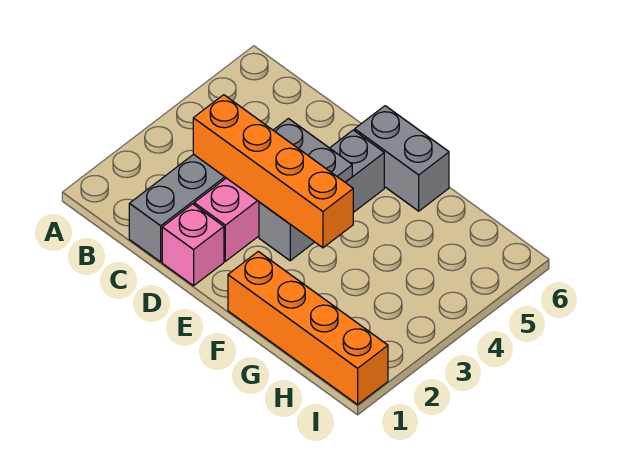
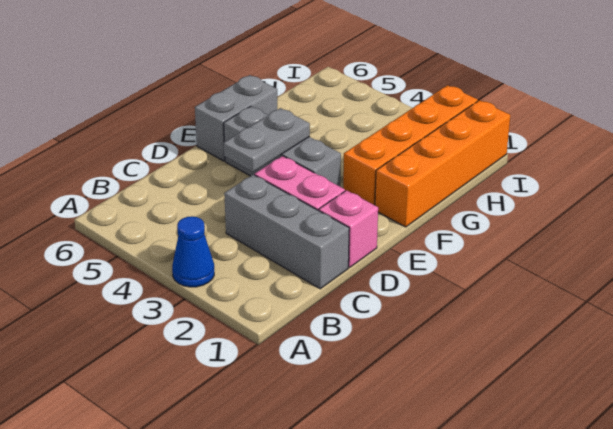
none -> blue cone A3 level 1
orange brick C3:F3 level 2 -> orange brick F2:I2 level 1

